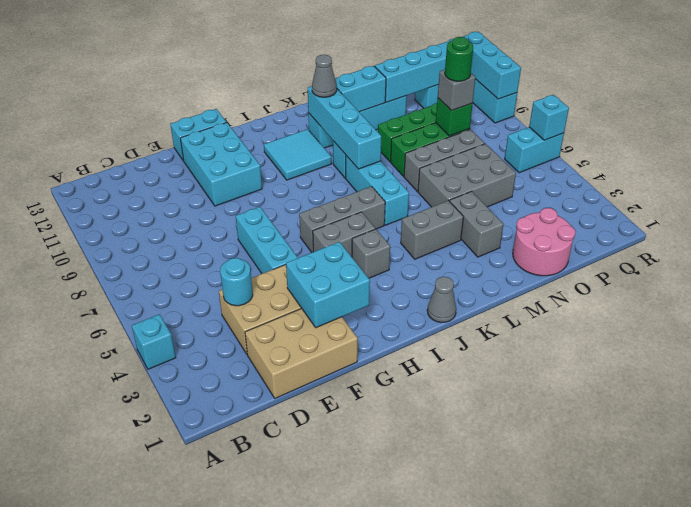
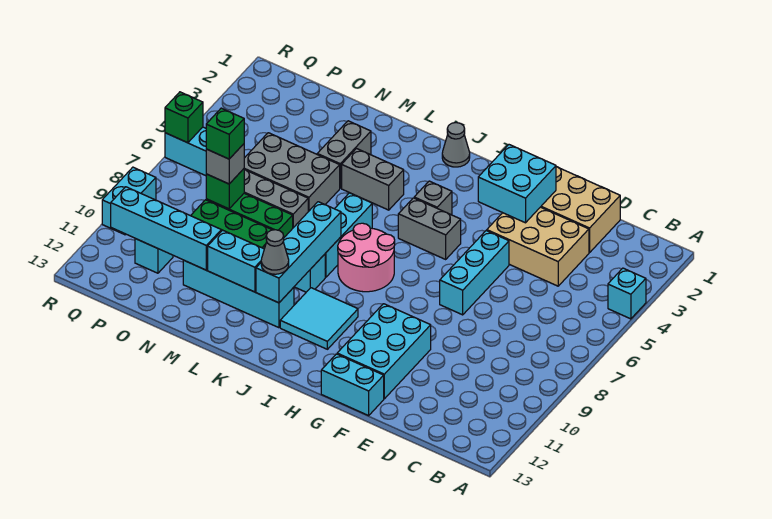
cyan round brick D4 level 2 -> none
grey brick H6:J6 level 1 -> none
pink round brick N1:O2 level 1 -> pink round brick I7:J8 level 1
green round brick O8 level 4 -> green brick O8 level 4
cyan brick R6 level 2 -> green brick R6 level 2
cyan brick R9:R11 level 2 -> none

